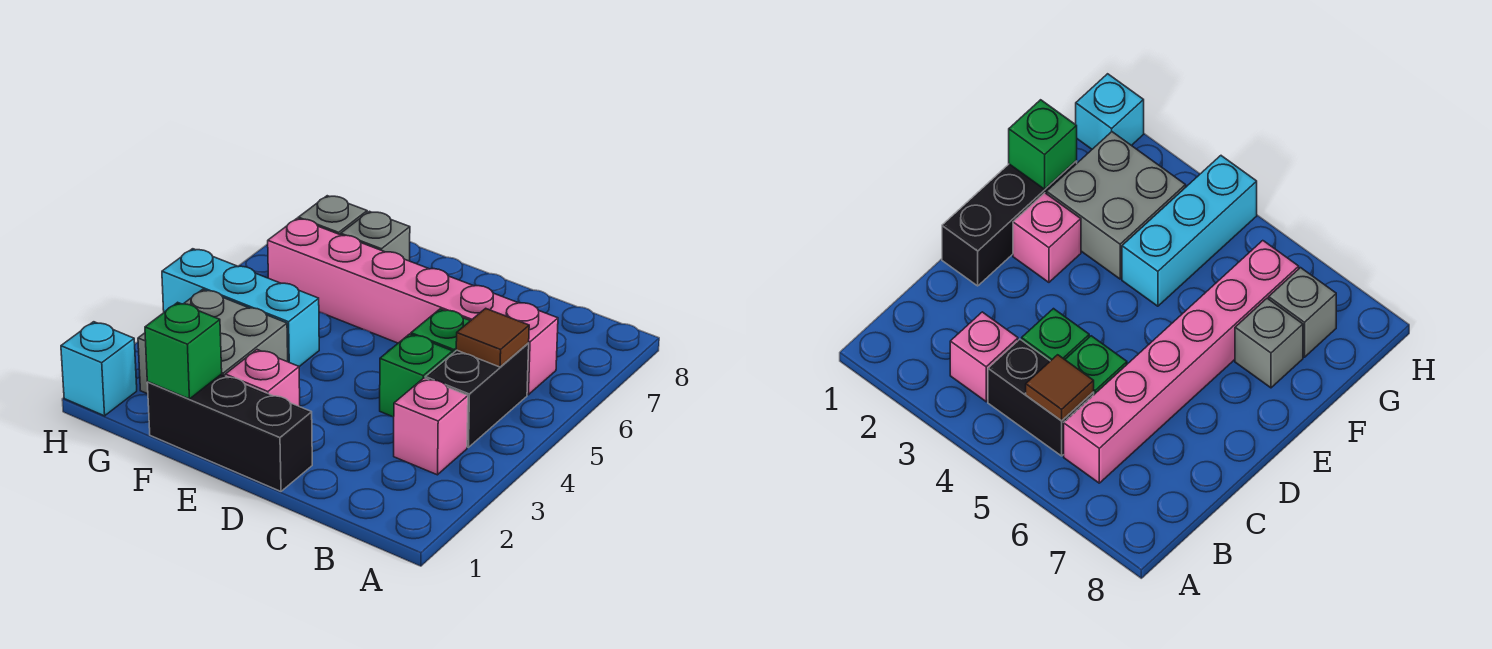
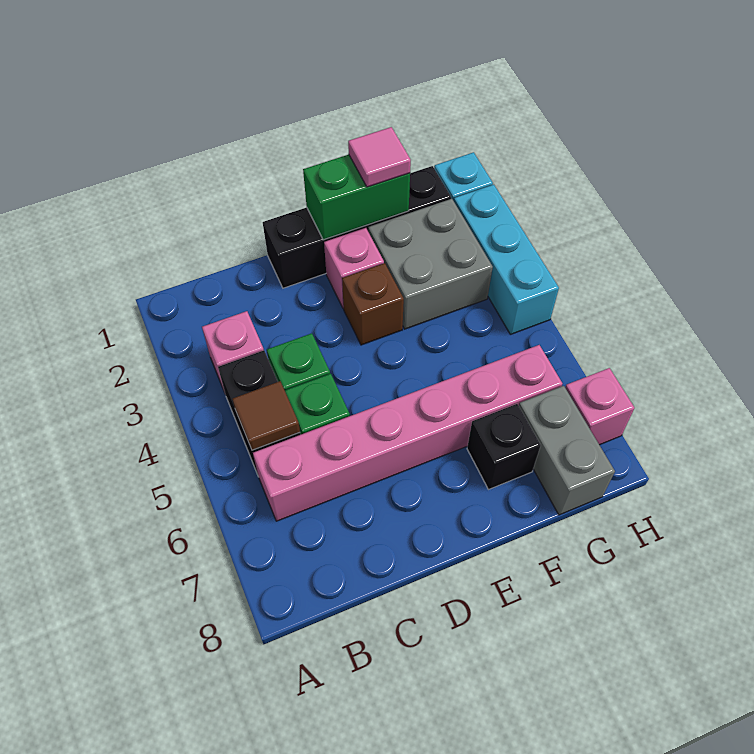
black brick D1:F1 level 1 -> black brick D1:G1 level 1
none -> brown brick E3 level 1
green brick F1 level 2 -> green brick E1:F1 level 2
none -> pink tile F1 level 3
cyan brick F4:H4 level 1 -> cyan brick H2:H4 level 1
grey brick F7 level 1 -> black brick F7 level 1
grey brick G7 level 1 -> grey brick G7:G8 level 1
none -> pink brick H7 level 1

